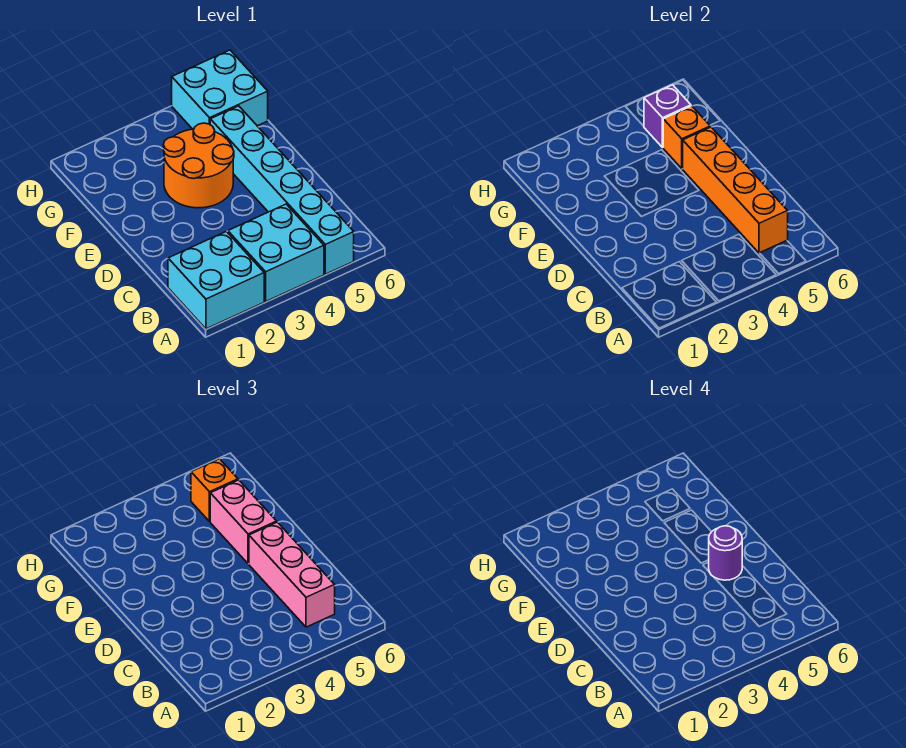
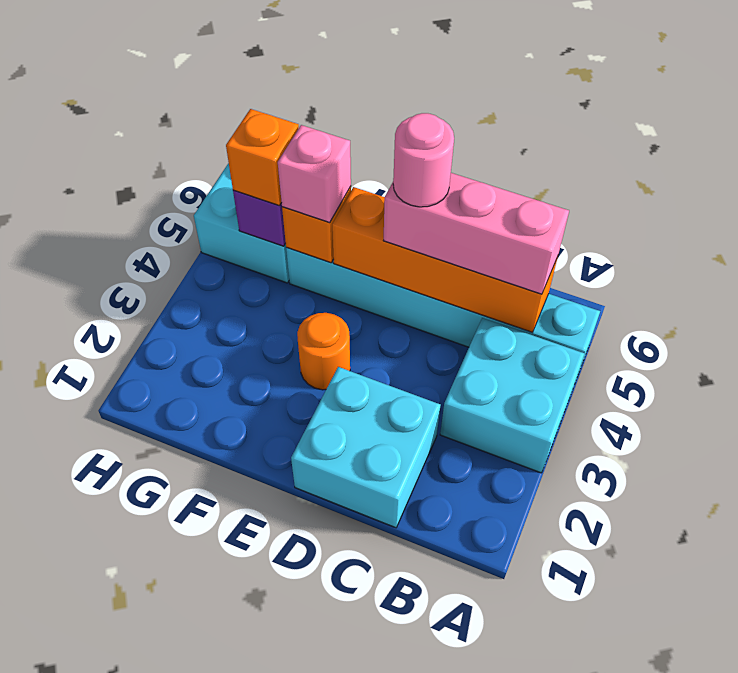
cyan brick A1:B2 level 1 -> cyan brick C1:D2 level 1
purple round brick D5 level 4 -> pink round brick D5 level 4
orange round brick E3:F4 level 1 -> orange round brick E3 level 1
pink brick E5:F5 level 3 -> pink brick F5 level 3

